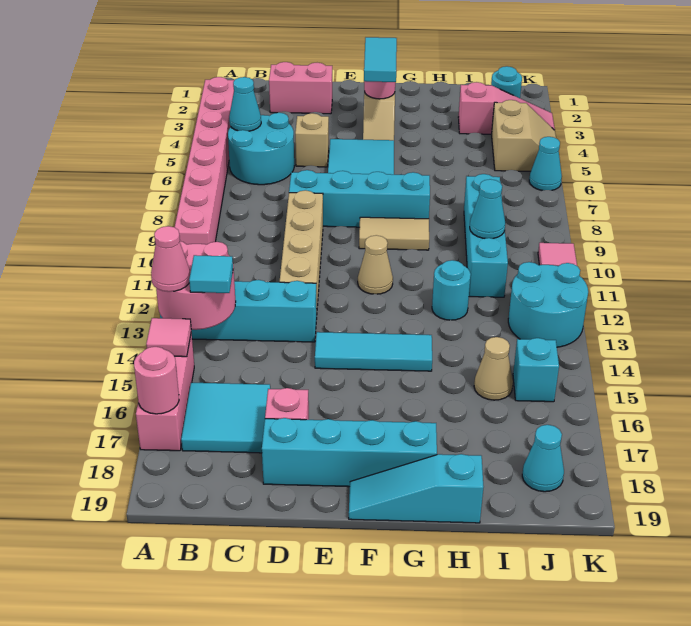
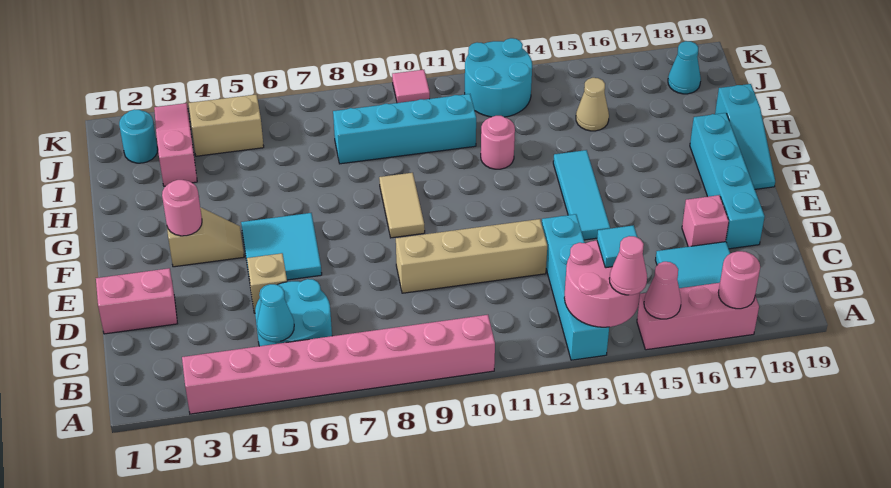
pink tile A15 level 2 -> pink cone A15 level 2
pink brick C2:D2 level 1 -> pink brick D1:D2 level 1
cyan brick D8:G8 level 1 -> none
cyan tile F3:F4 level 3 -> none
tan cone F11 level 1 -> none
cyan round brick H12 level 1 -> pink round brick H12 level 1
cyan cone I10 level 2 -> none
cyan brick J15 level 1 -> none
cyan cone K6 level 1 -> none

